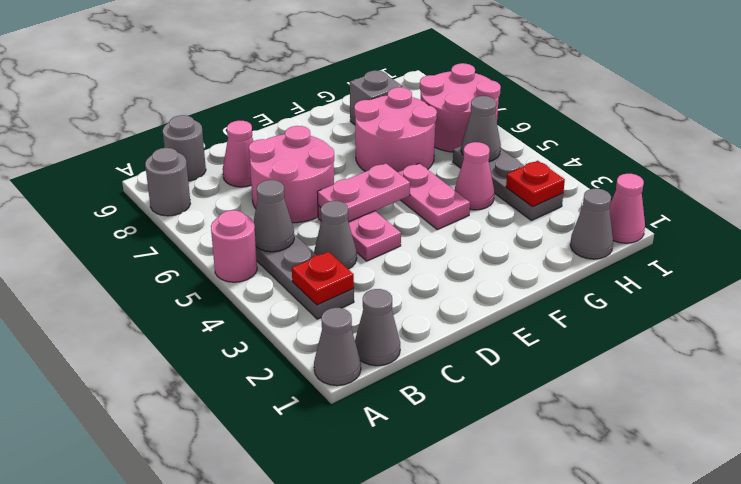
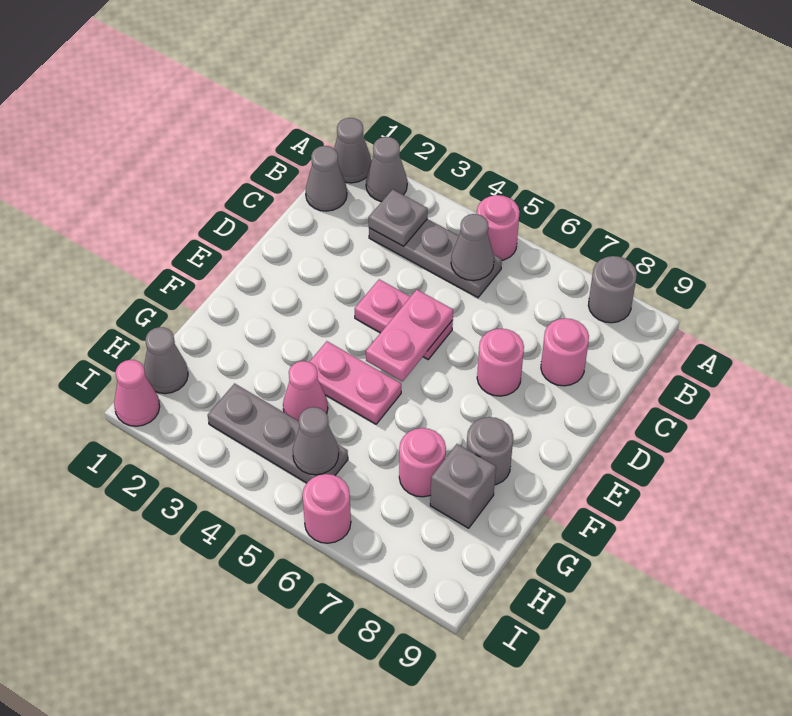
red plate B3 level 2 -> grey plate B3 level 2
grey round brick B9 level 1 -> grey round brick F8 level 1
grey cone C4 level 1 -> grey cone A2 level 1
pink round brick C6:D7 level 1 -> pink round brick D7 level 1
pink cone C8 level 1 -> pink round brick C8 level 1
pink round brick F6:G7 level 1 -> pink round brick G7 level 1
red plate H3 level 2 -> none
pink round brick H6:I7 level 1 -> pink round brick I6 level 1

